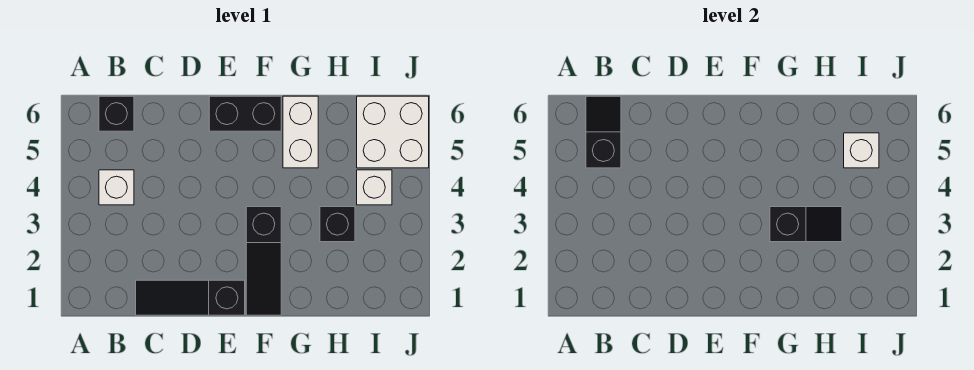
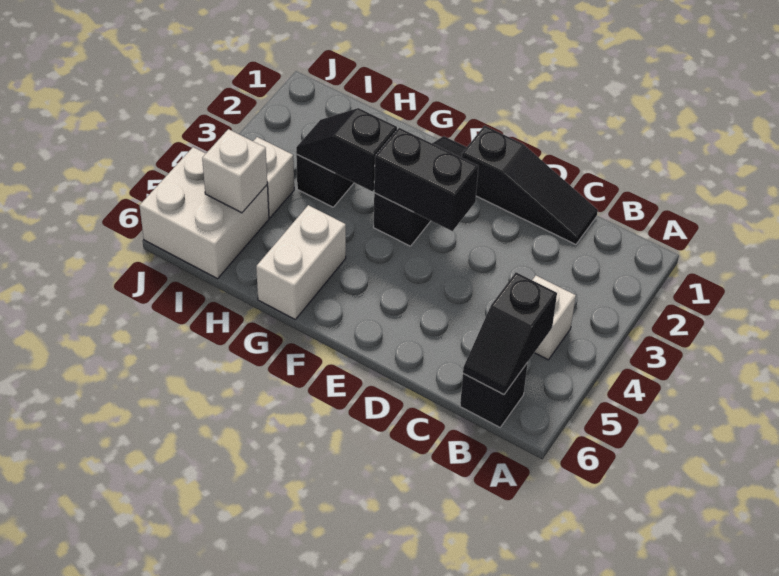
black brick E6:F6 level 1 -> black brick E3:F3 level 2

